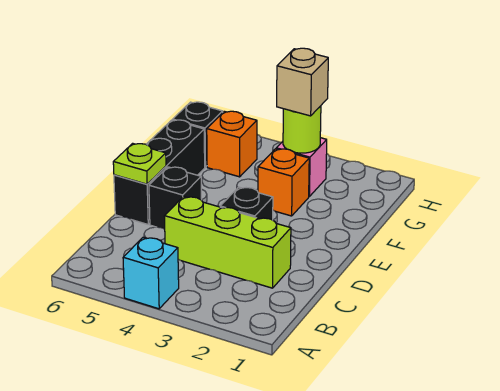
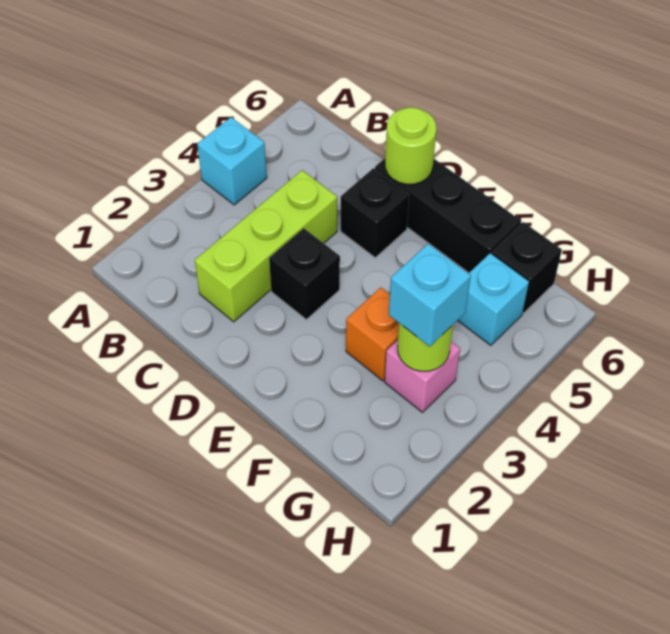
lime plate D6 level 2 -> lime round brick D6 level 2
tan brick G3 level 3 -> cyan brick G3 level 3
orange brick G5 level 1 -> cyan brick G5 level 1

